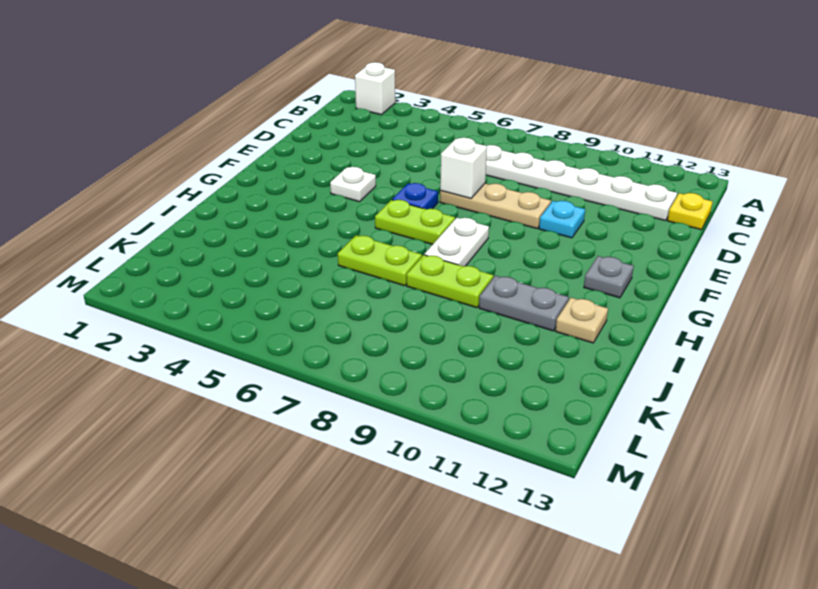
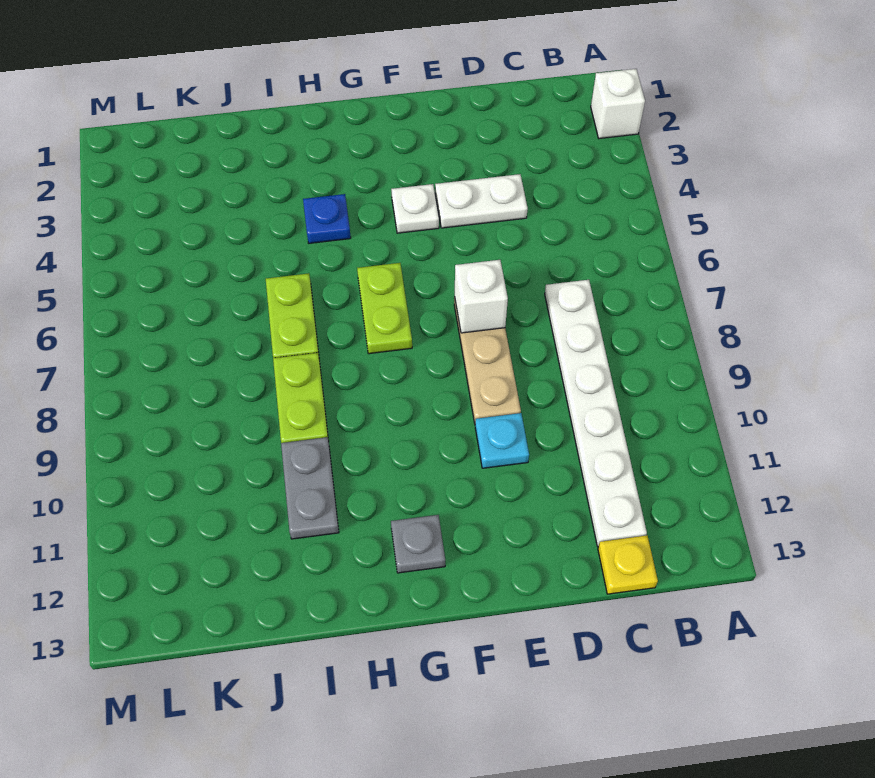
blue plate F6 level 1 -> blue plate H4 level 1
white plate G8:H8 level 1 -> white plate D4:E4 level 1
tan plate I12 level 1 -> none

